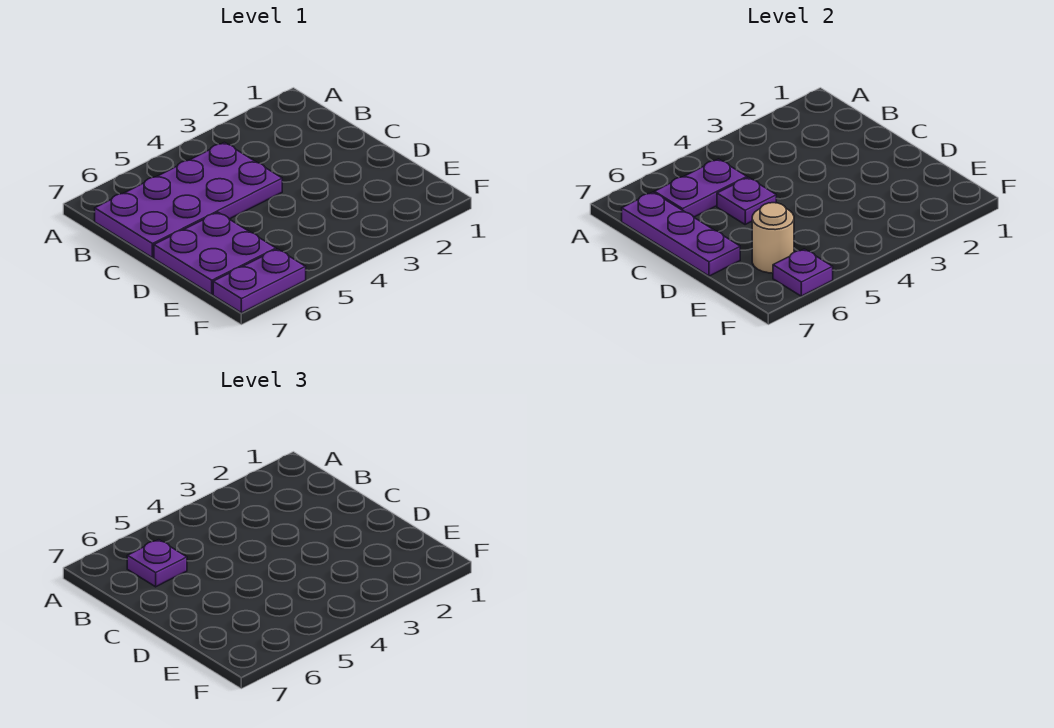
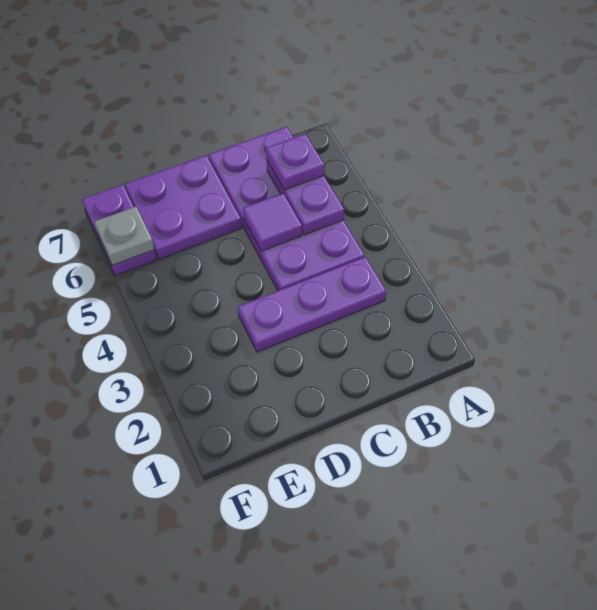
purple plate B7:D7 level 2 -> purple plate B3:D3 level 1
purple plate C5 level 2 -> purple tile C5 level 2
tan round brick E6 level 2 -> none
purple plate F6 level 2 -> grey plate F6 level 2

